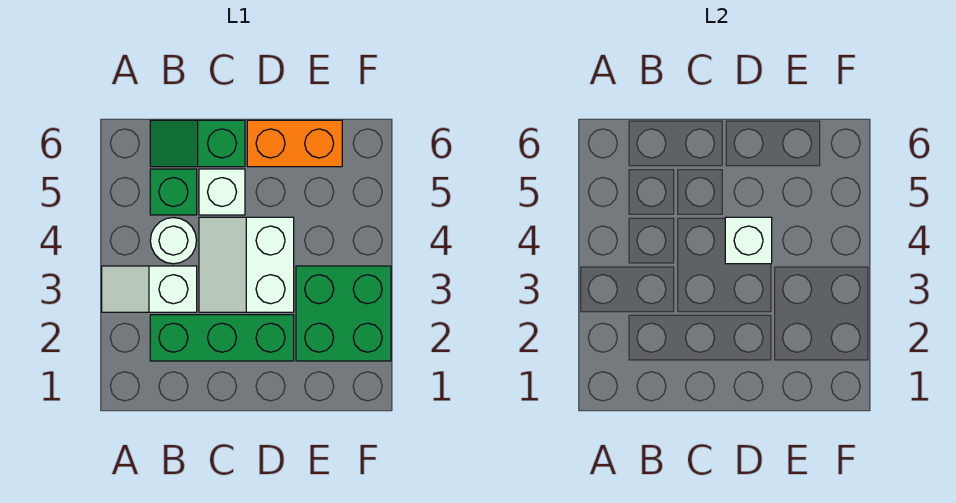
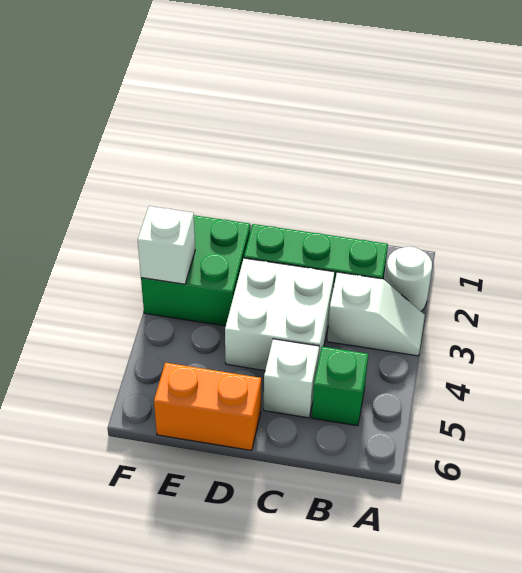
white round brick B4 level 1 -> white round brick A2 level 1
green slope B6:C6 level 1 top C -> none
white slope C3:D4 level 1 top D -> white brick C3:D4 level 1
white brick D4 level 2 -> white brick F3 level 2

